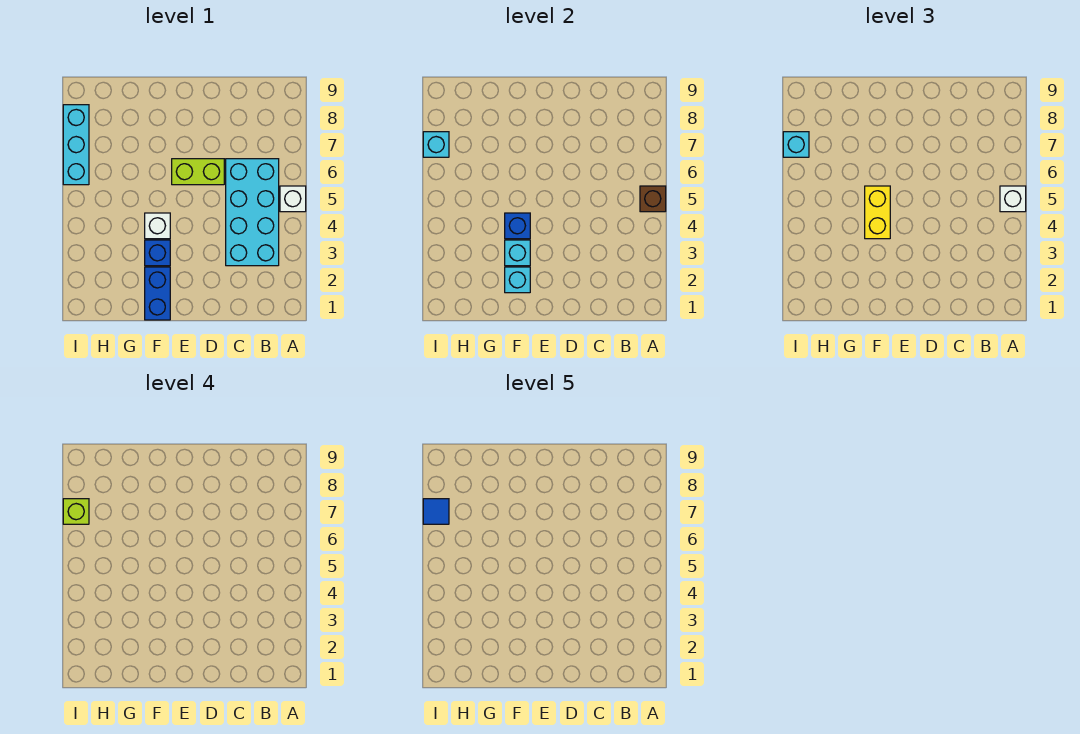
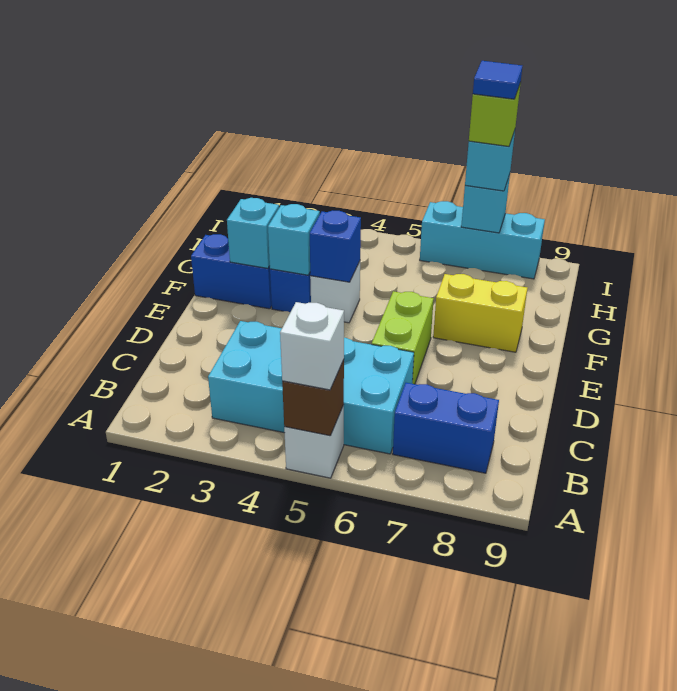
none -> blue brick B7:B8 level 1
yellow brick F4:F5 level 3 -> yellow brick F7:F8 level 1

